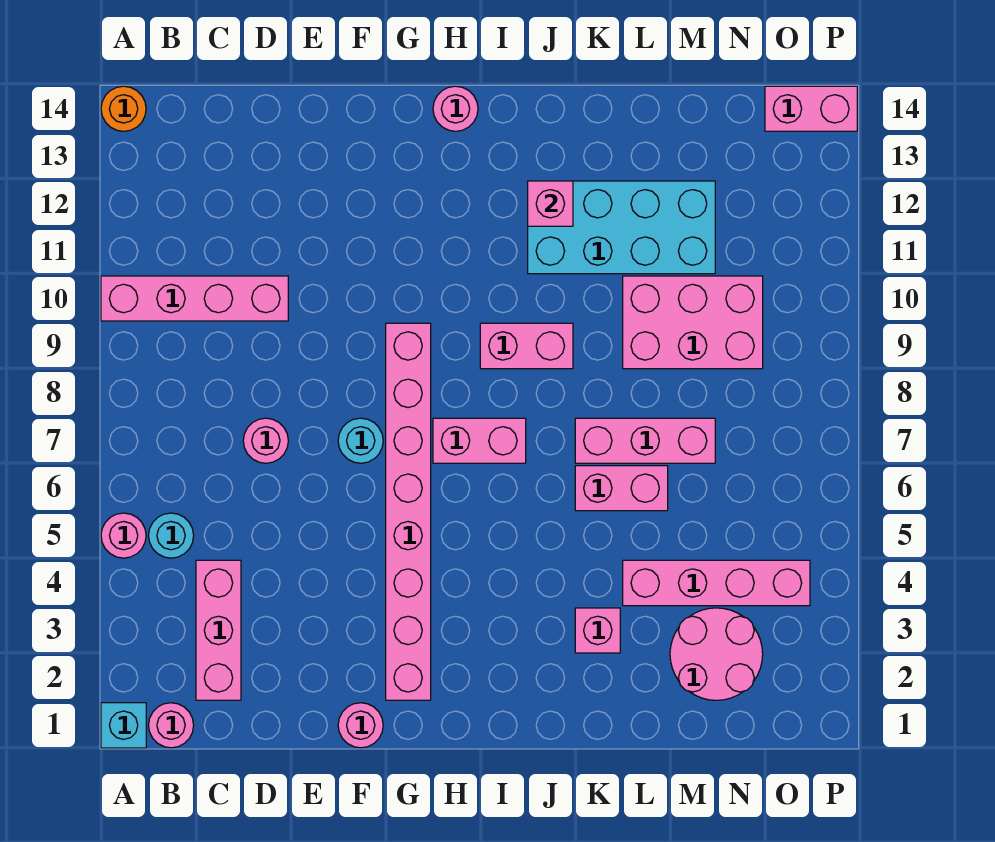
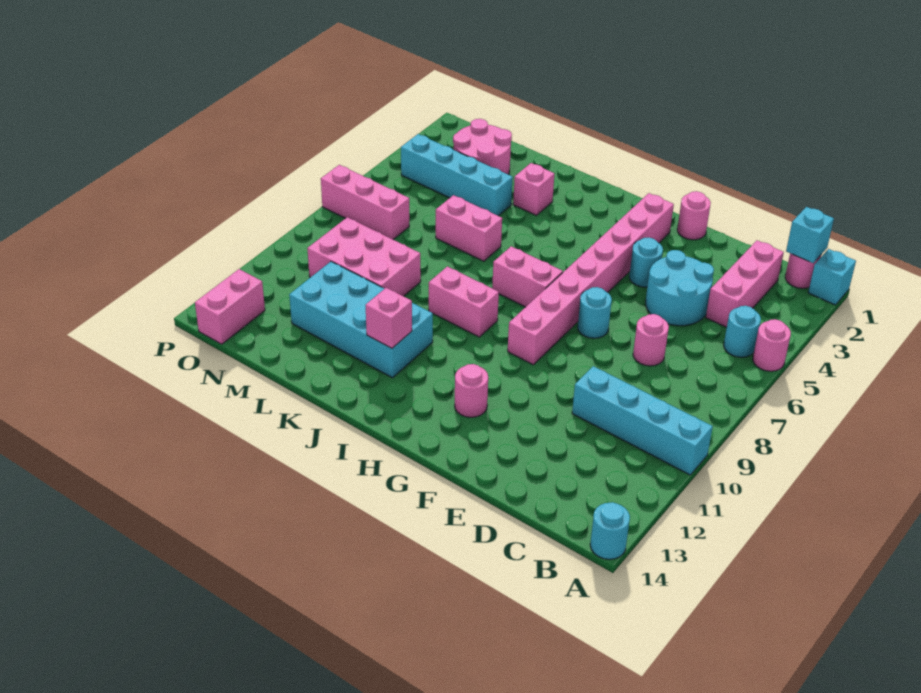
pink brick A10:D10 level 1 -> cyan brick A10:D10 level 1
orange round brick A14 level 1 -> cyan round brick A14 level 1
none -> cyan brick B1 level 2
none -> cyan round brick D4:E5 level 1
none -> cyan round brick F4 level 1
pink round brick H14 level 1 -> pink round brick G12 level 1
pink brick K7:M7 level 1 -> pink brick N7:P7 level 1
pink brick L4:O4 level 1 -> cyan brick L4:O4 level 1
pink brick O14:P14 level 1 -> pink brick O13:O14 level 1

